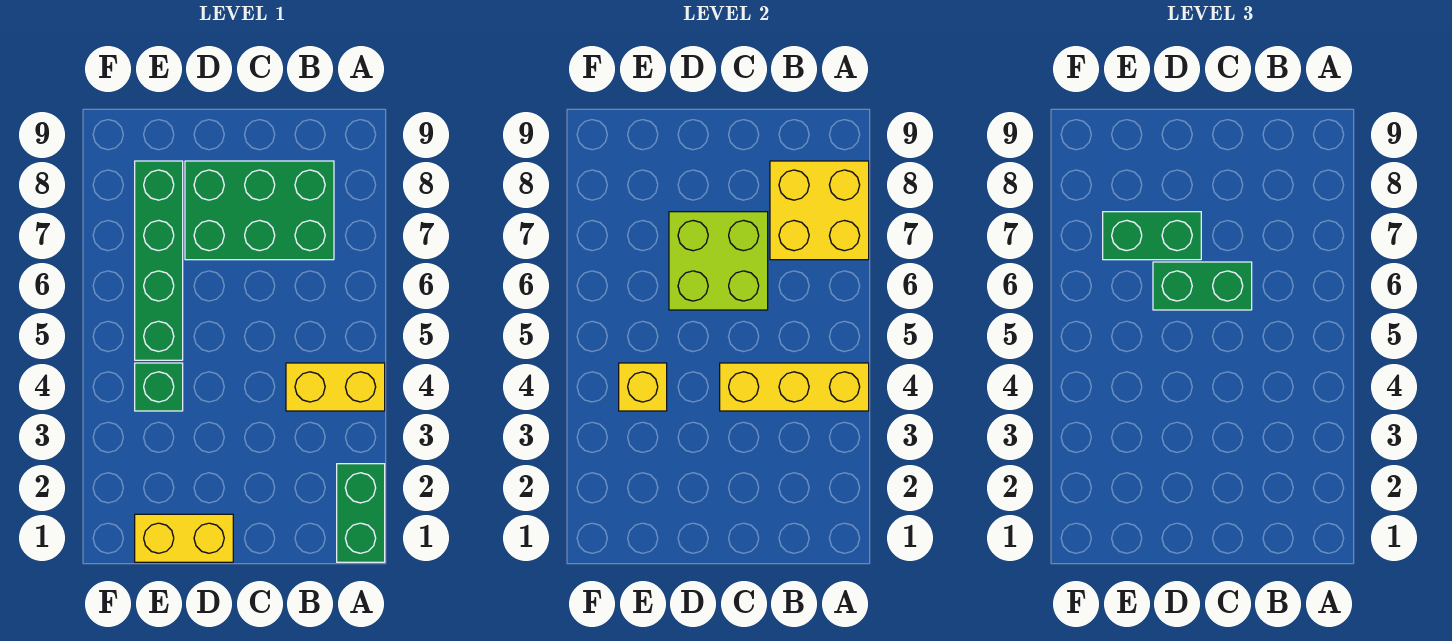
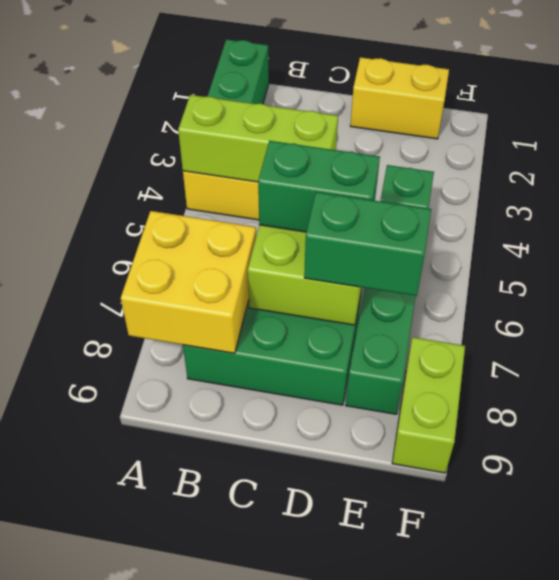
yellow brick A4:C4 level 2 -> lime brick A4:C4 level 2
yellow brick E4 level 2 -> none
none -> lime brick F8:F9 level 1

